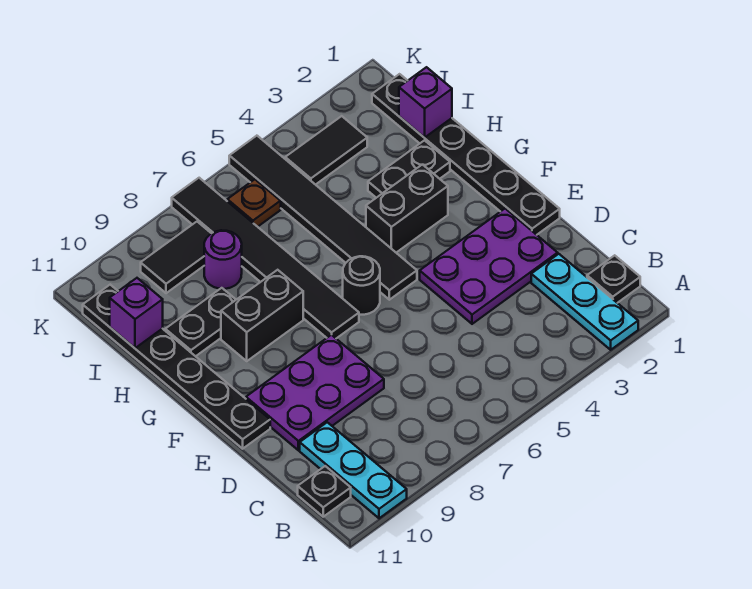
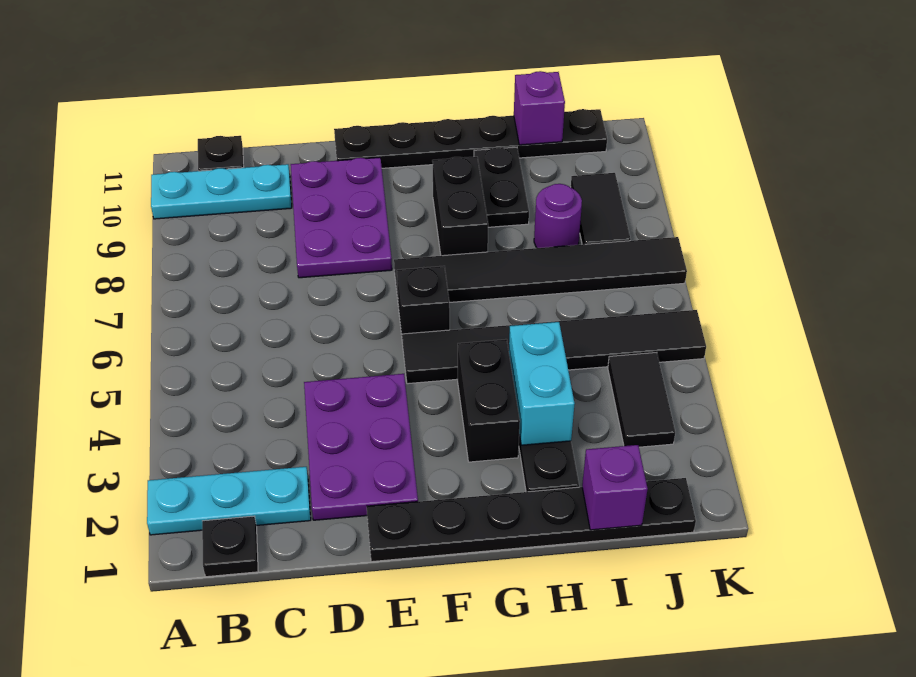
black round brick F6 level 1 -> black brick F6 level 1
none -> cyan brick H3:H4 level 2
brown plate J6 level 1 -> none

